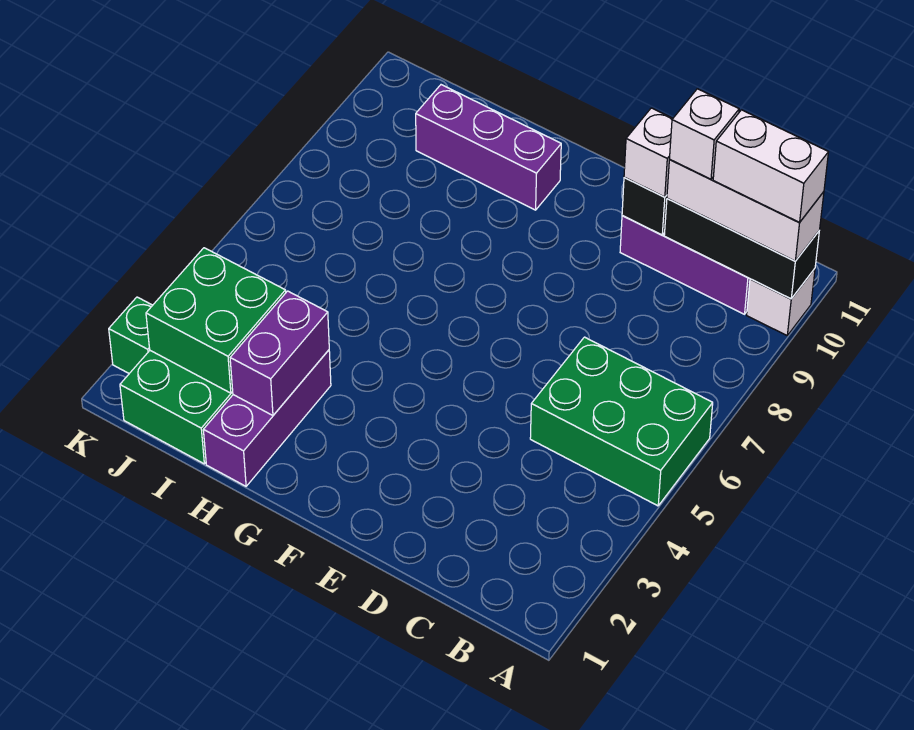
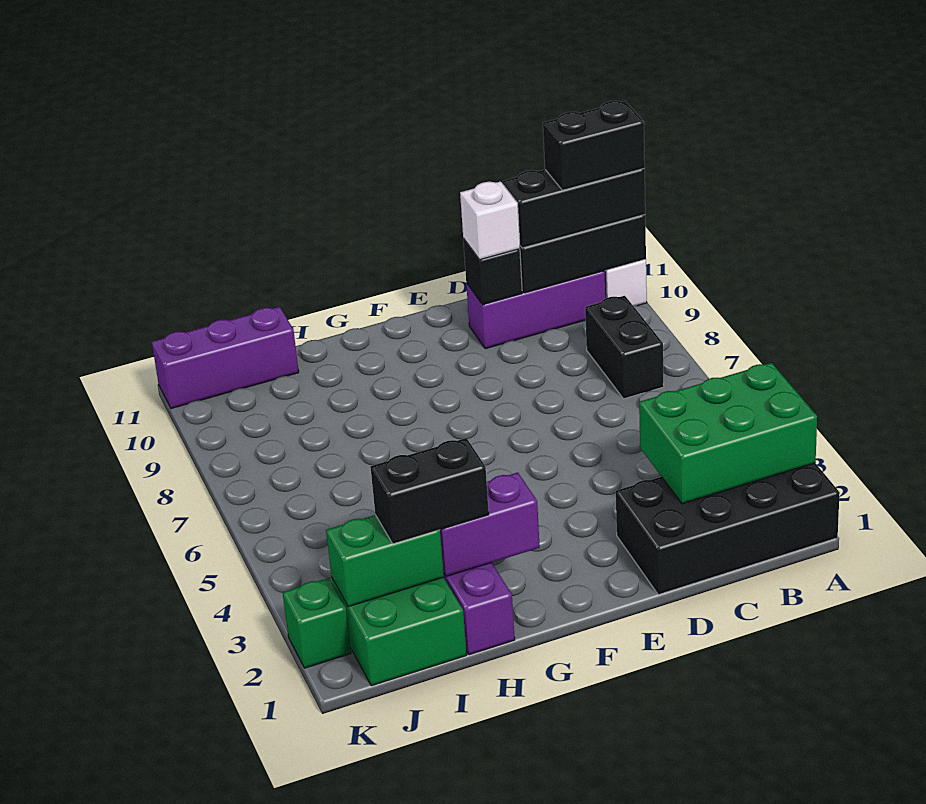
none -> black brick A1:D2 level 1
green brick A5:C6 level 1 -> green brick A2:C3 level 2
white brick A10:C10 level 3 -> black brick A10:C10 level 3
white brick A10:B10 level 4 -> black brick A10:B10 level 4
none -> black brick B7:B8 level 1
white brick C10 level 4 -> none
purple brick G10:I10 level 1 -> purple brick I11:K11 level 1
purple brick H2:H3 level 2 -> purple brick G2:H2 level 2
none -> black brick H2:I2 level 3
green brick I2:J3 level 2 -> green brick I2:J2 level 2

